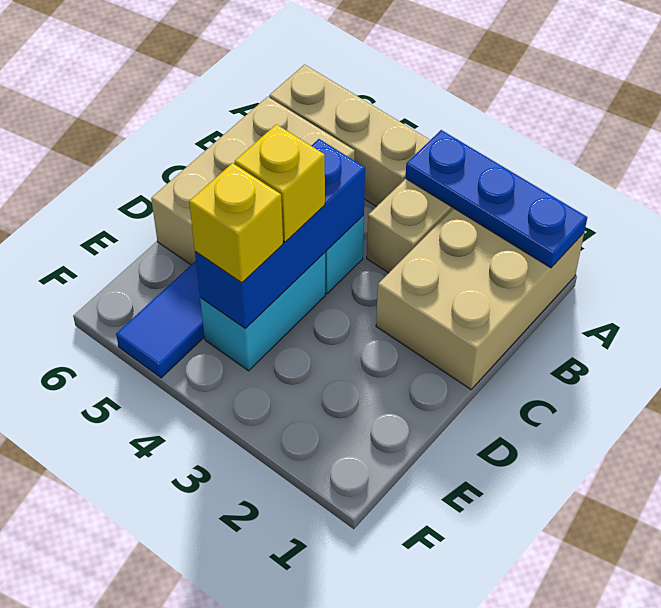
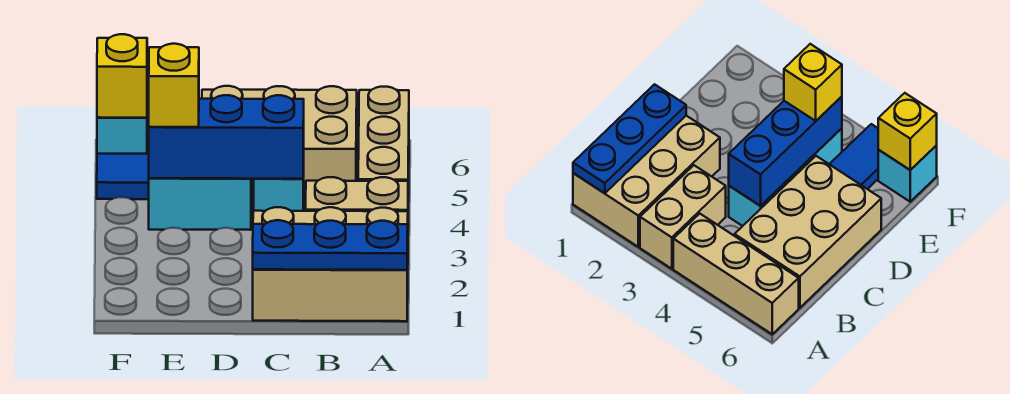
blue plate A1:A3 level 2 -> blue plate A1:C1 level 2
yellow brick D4 level 3 -> yellow brick F6 level 2
none -> cyan brick F6 level 1

